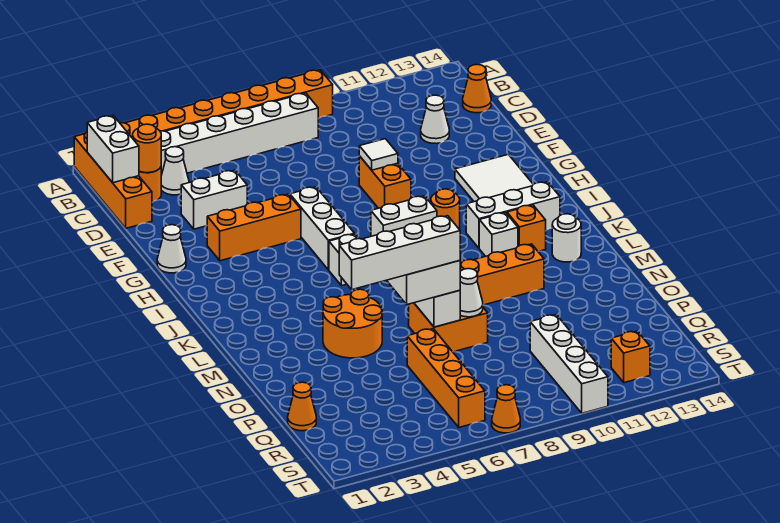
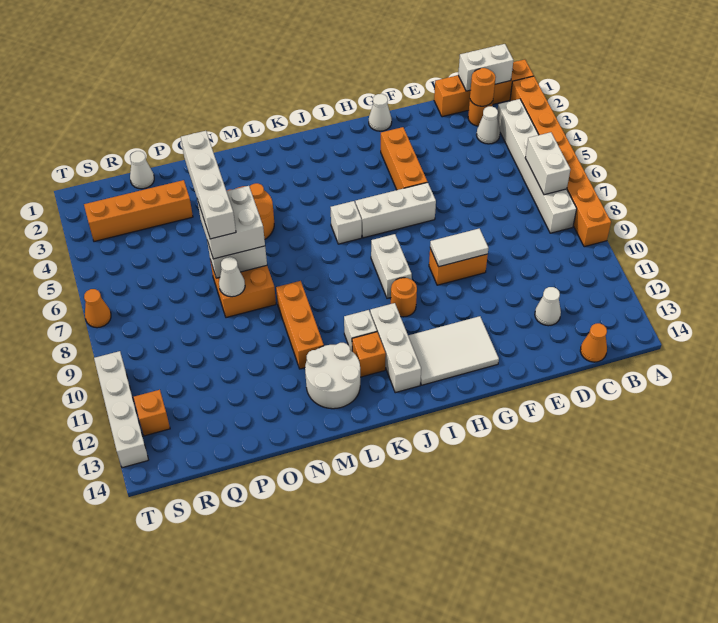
white brick E3:E4 level 1 -> white brick B6:B7 level 2
white tile F9 level 2 -> white tile F9:G9 level 2
white round brick L13 level 1 -> white round brick L12:M13 level 1
orange brick P6:S6 level 1 -> orange brick P3:S3 level 1
orange cone Q1 level 1 -> white cone Q1 level 1
white brick Q10:T10 level 1 -> white brick T10:T13 level 1

